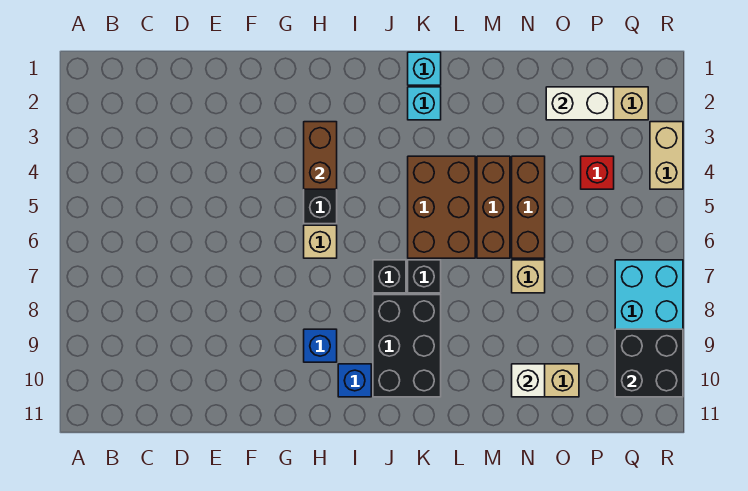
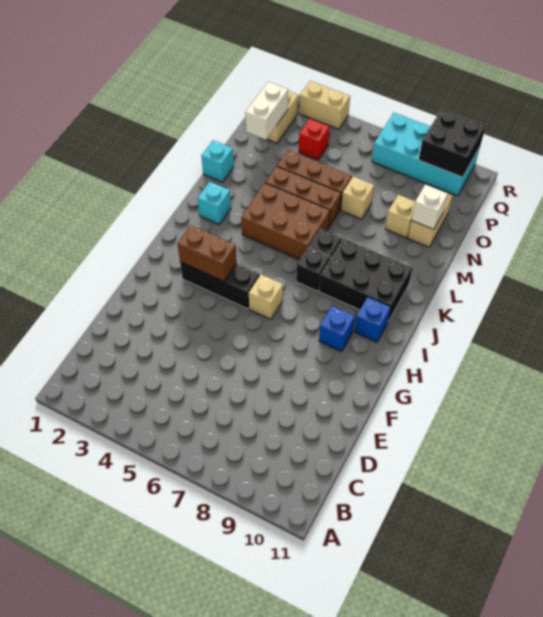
cyan brick K1 level 1 -> cyan brick M1 level 1
none -> tan brick N9 level 1

